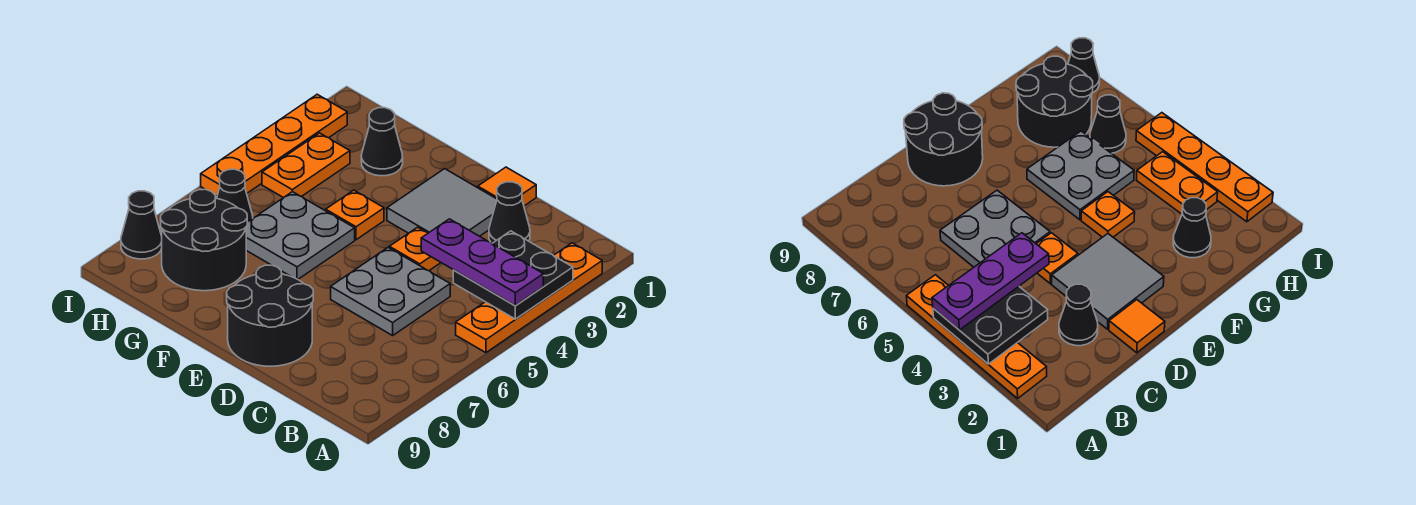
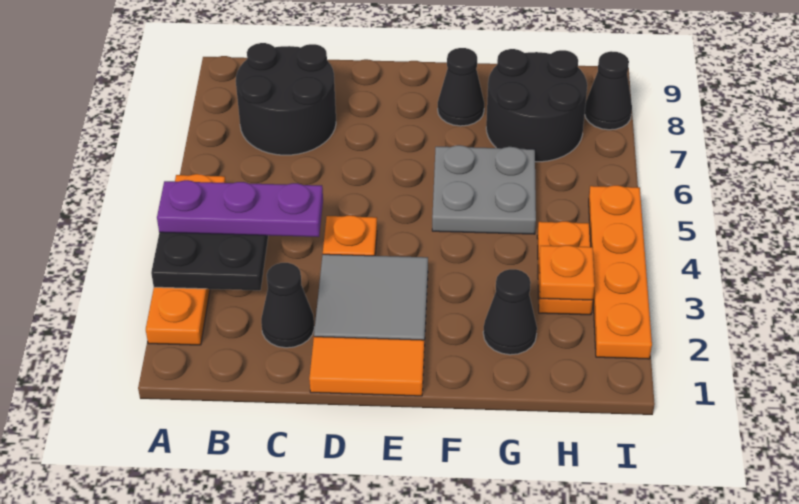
grey plate C5:D6 level 1 -> none
orange tile D1 level 1 -> orange tile D1:E1 level 1
black round brick D8:E9 level 1 -> black round brick B7:C8 level 1
orange plate F4 level 1 -> orange plate H3 level 2
black cone H6 level 1 -> black cone F8 level 1

